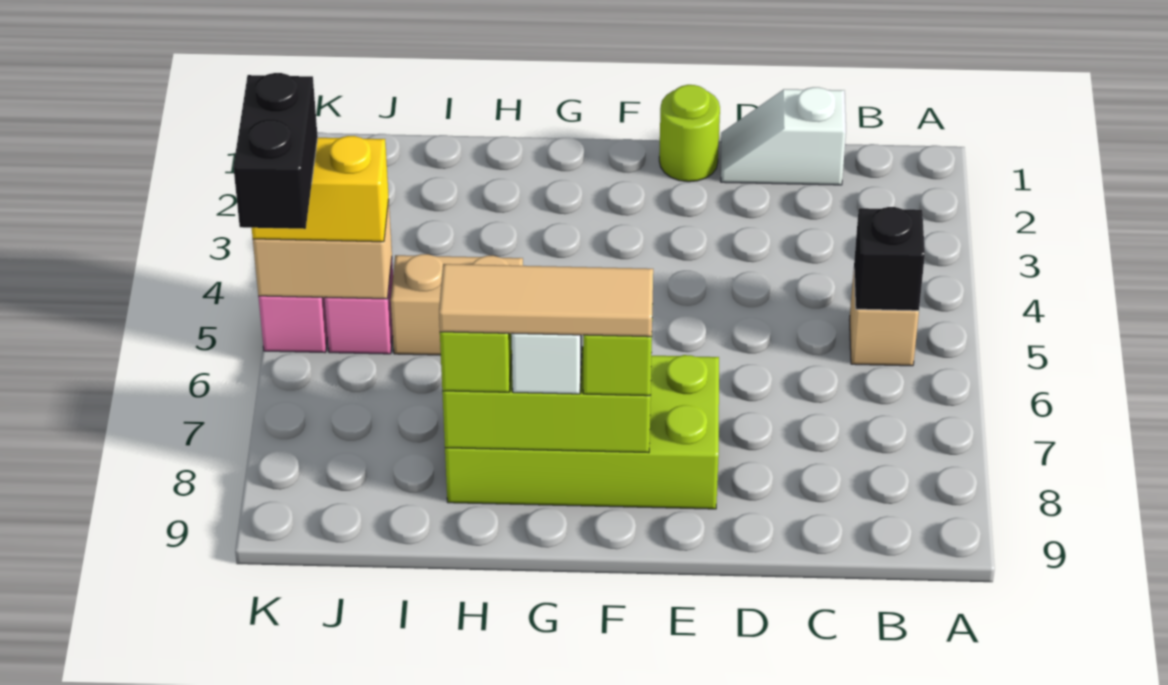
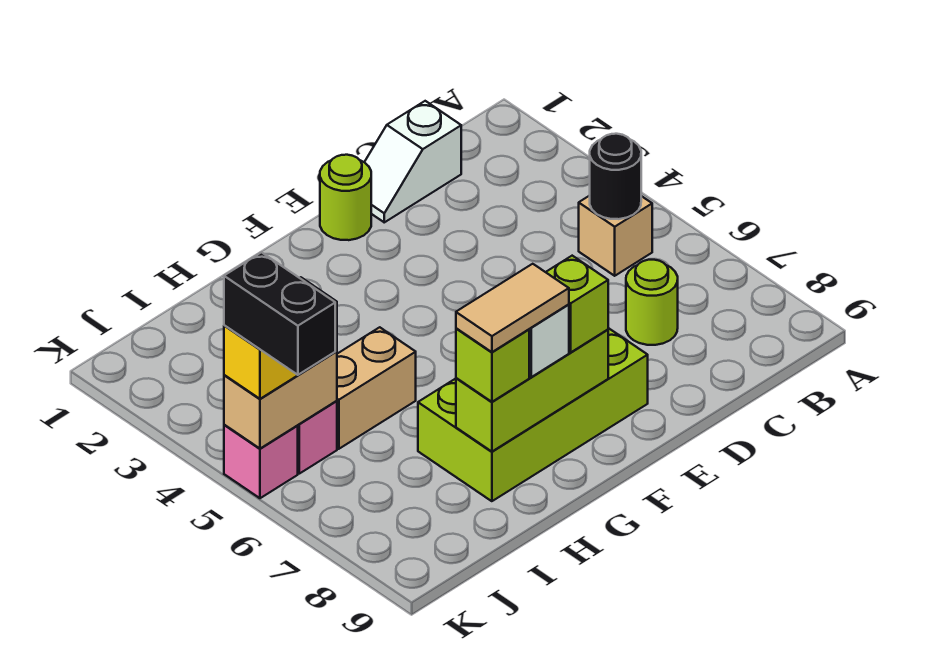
black brick B5 level 2 -> black round brick B5 level 2
none -> lime round brick C7 level 1
tan tile F8:H8 level 4 -> tan tile G8:H8 level 4

